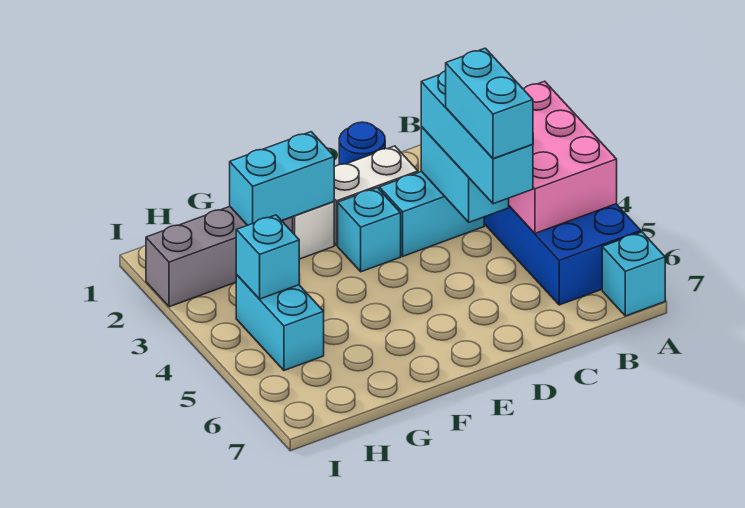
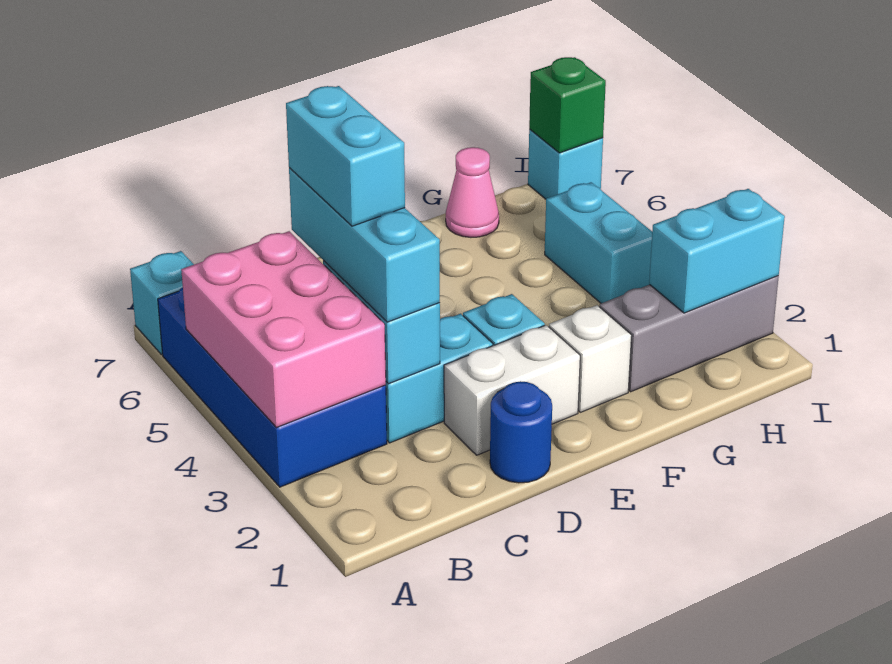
cyan brick F2:G2 level 2 -> cyan brick H2:I2 level 2
none -> pink cone G7 level 1
cyan brick H4 level 2 -> cyan brick I7 level 1
none -> green brick I7 level 2

